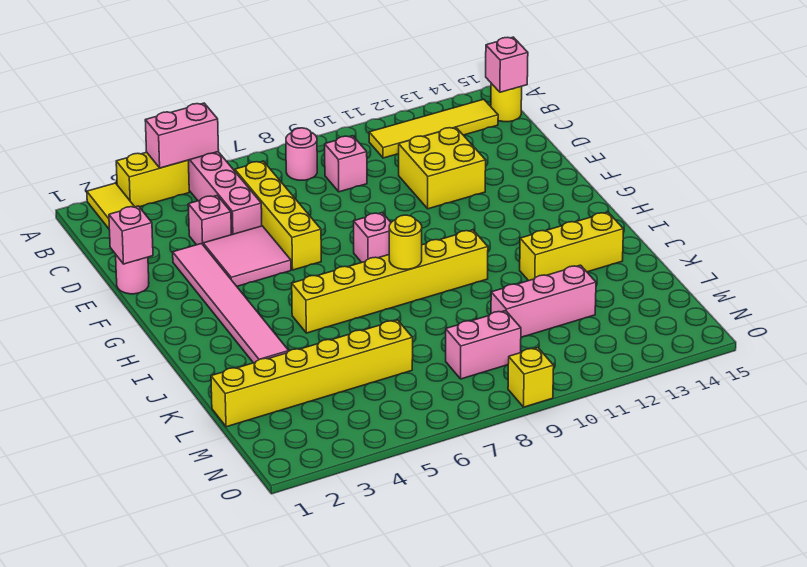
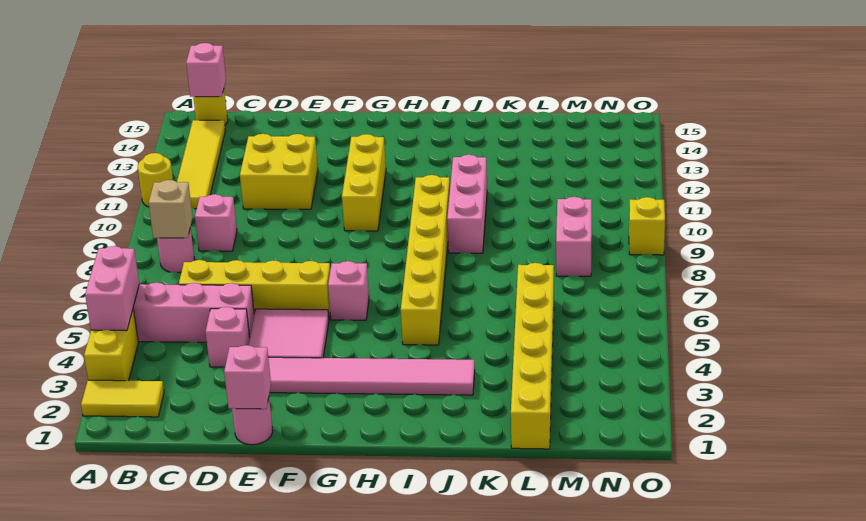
none -> tan brick B8 level 2
pink brick G8 level 1 -> pink brick G6 level 1
yellow round brick I8 level 2 -> yellow round brick A11 level 1
yellow brick J12:J14 level 1 -> yellow brick G10:G12 level 1
pink brick L10:L12 level 1 -> pink brick J9:J11 level 1

